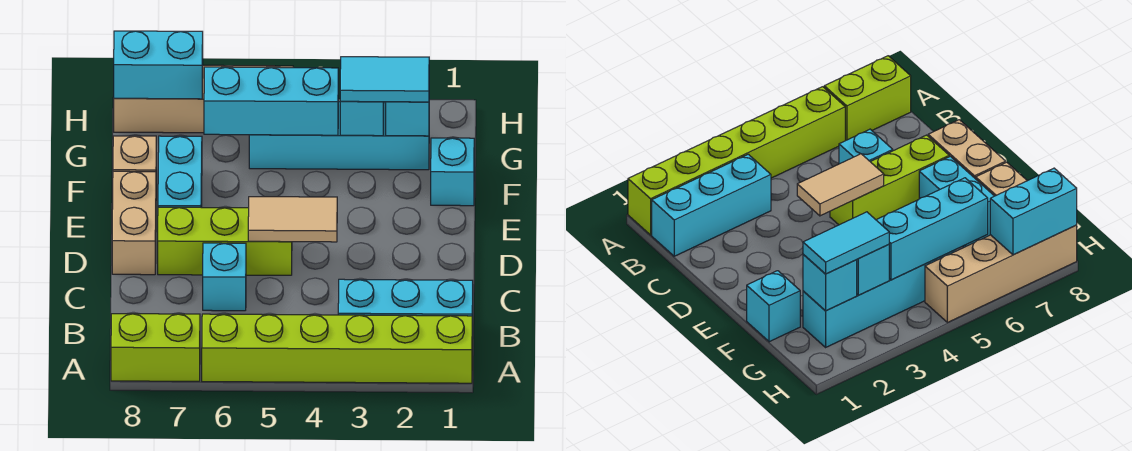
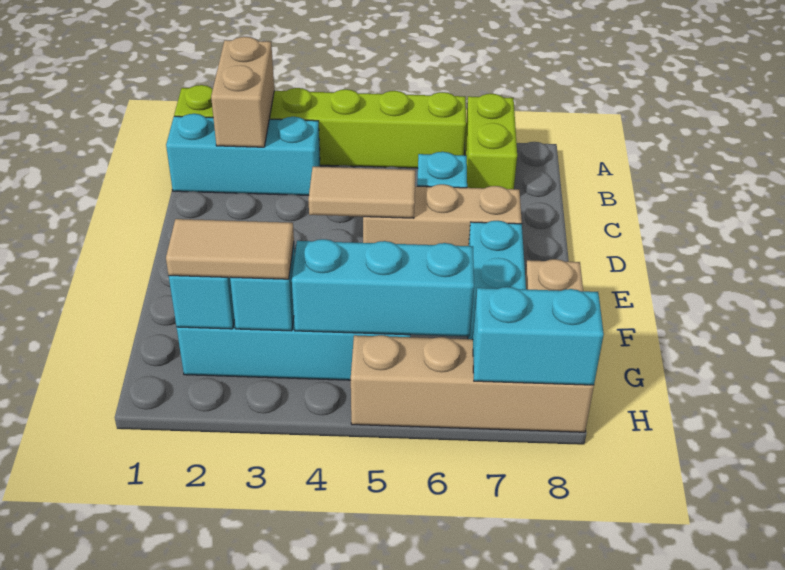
lime brick A7:A8 level 1 -> lime brick A7:B7 level 1
lime brick D5:D7 level 1 -> tan brick D5:D7 level 1
tan brick D8:E8 level 1 -> tan brick A2:B2 level 2
cyan brick F1 level 1 -> none
cyan tile G2:G3 level 3 -> tan tile G2:G3 level 3

